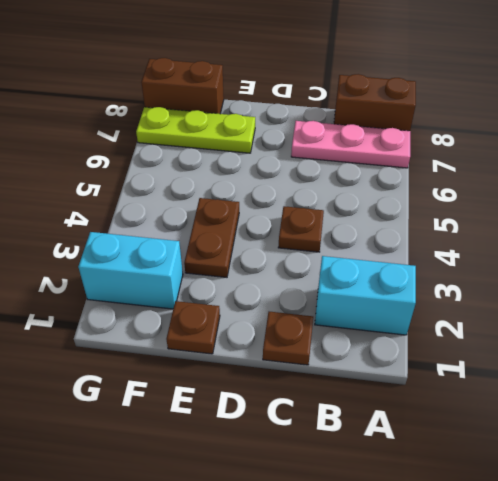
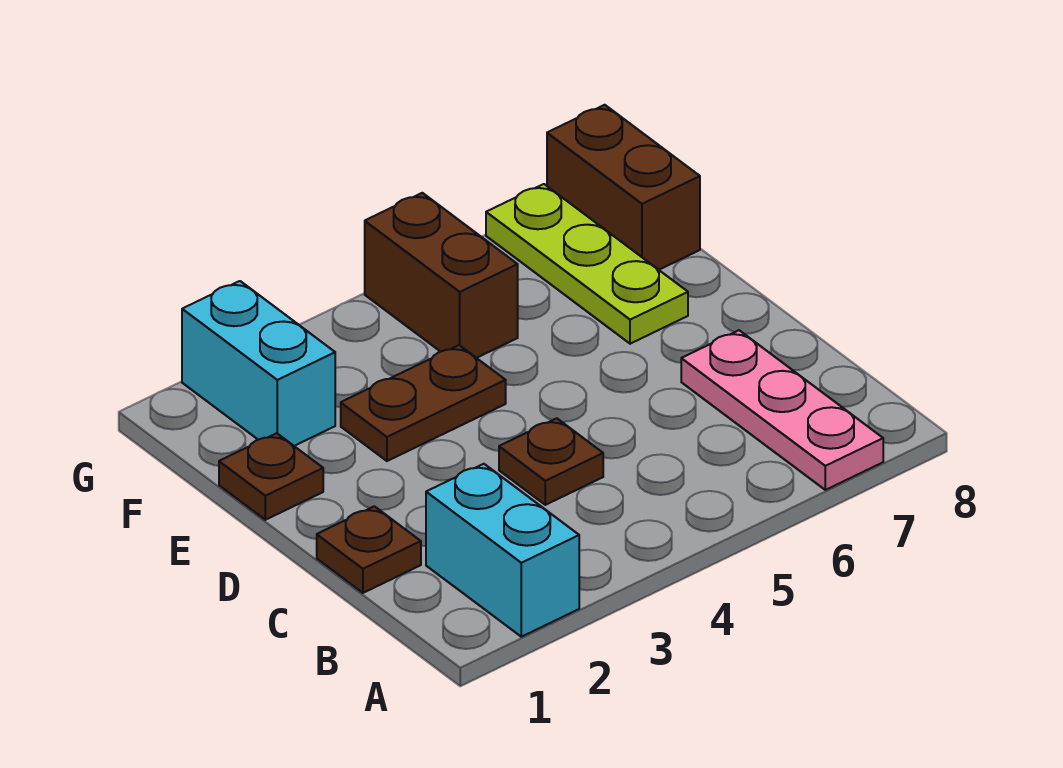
brown brick A8:B8 level 1 -> brown brick F5:G5 level 1

